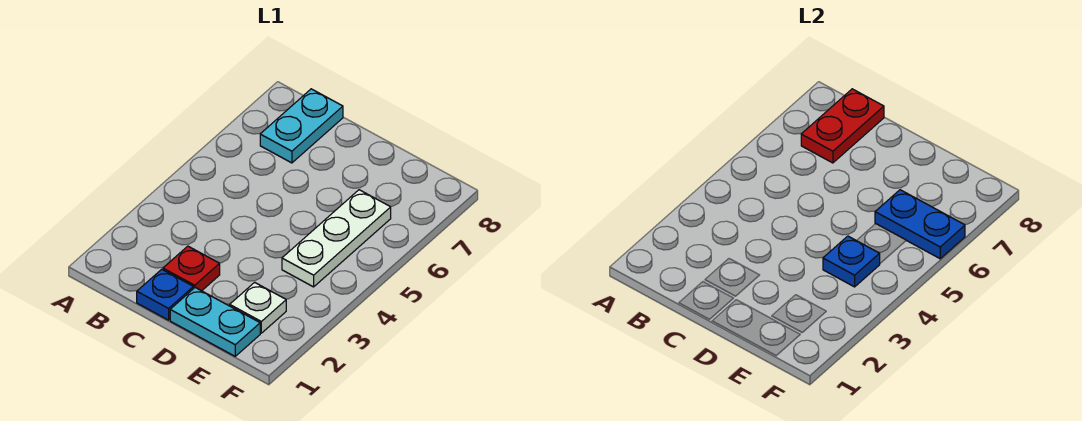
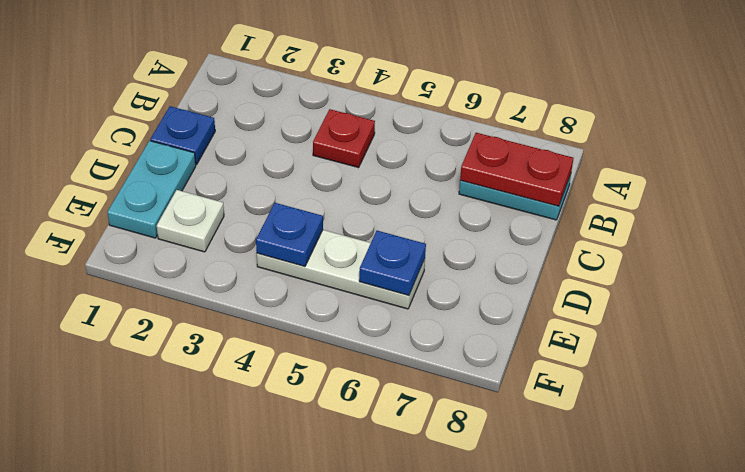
red plate C2 level 1 -> red plate B4 level 1
blue plate E6:F6 level 2 -> blue plate E6 level 2

